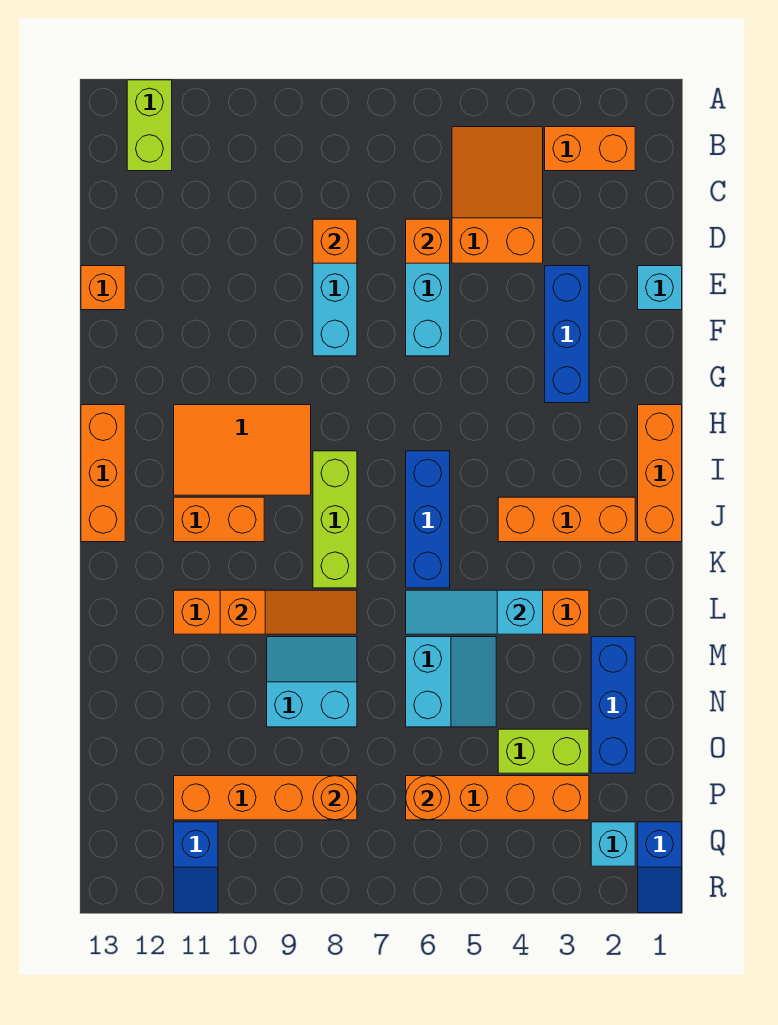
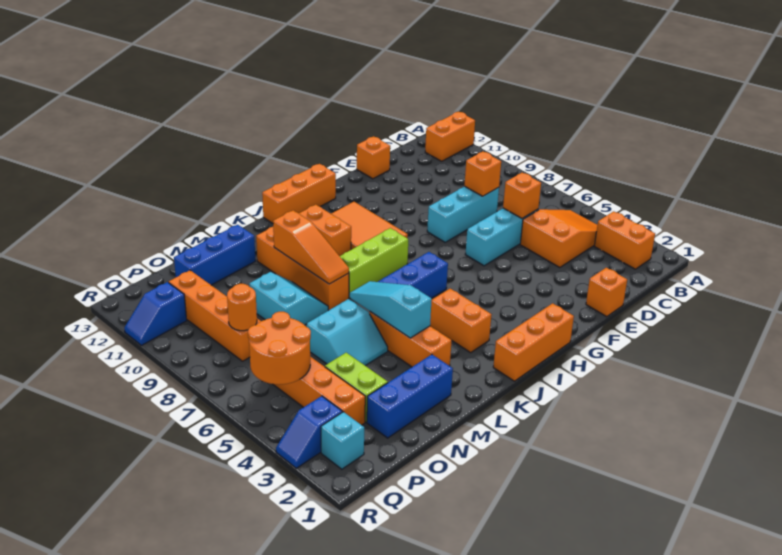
lime brick A12:B12 level 1 -> orange brick A12:B12 level 1
cyan brick E1 level 1 -> orange brick E1 level 1
blue brick E3:G3 level 1 -> blue brick M12:O12 level 1
orange brick J2:J4 level 1 -> orange brick J3:J4 level 1
orange round brick P6 level 2 -> orange round brick P5:Q6 level 2
blue slope Q1:R1 level 1 top Q -> blue slope Q3:R3 level 1 top Q

